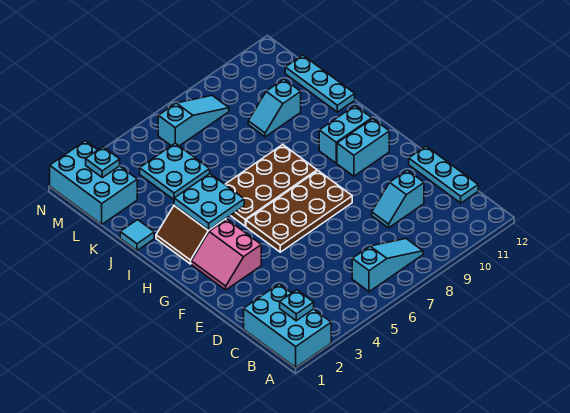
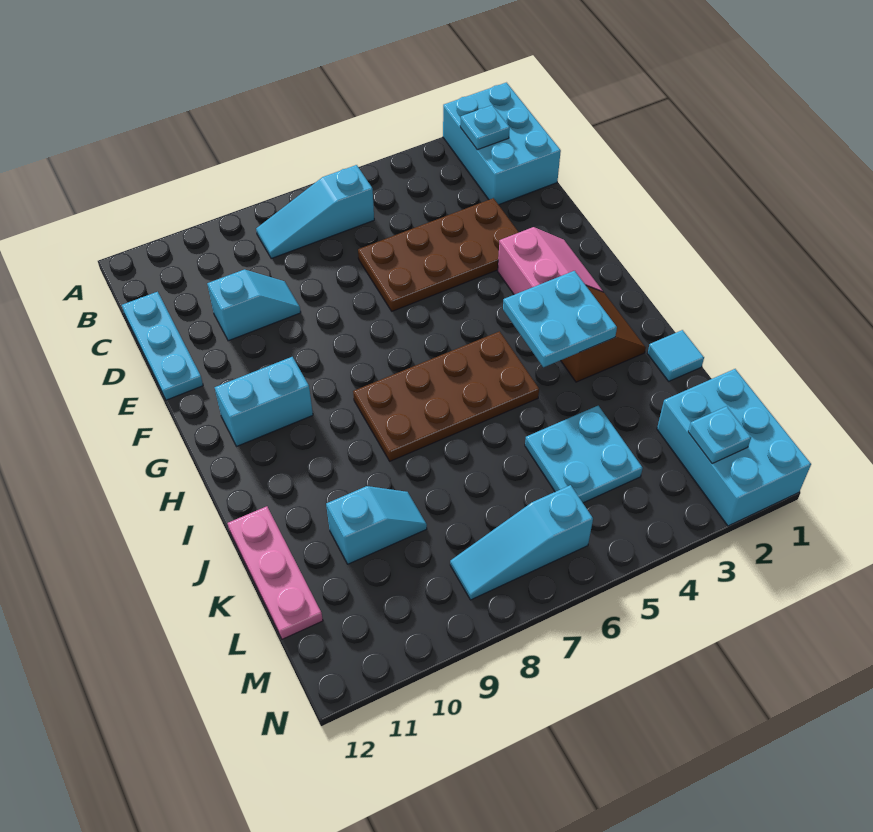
brown plate F5:G8 level 1 -> brown plate D3:E6 level 1
cyan brick H10:H11 level 1 -> none
cyan plate J12:L12 level 1 -> pink plate J12:L12 level 1

